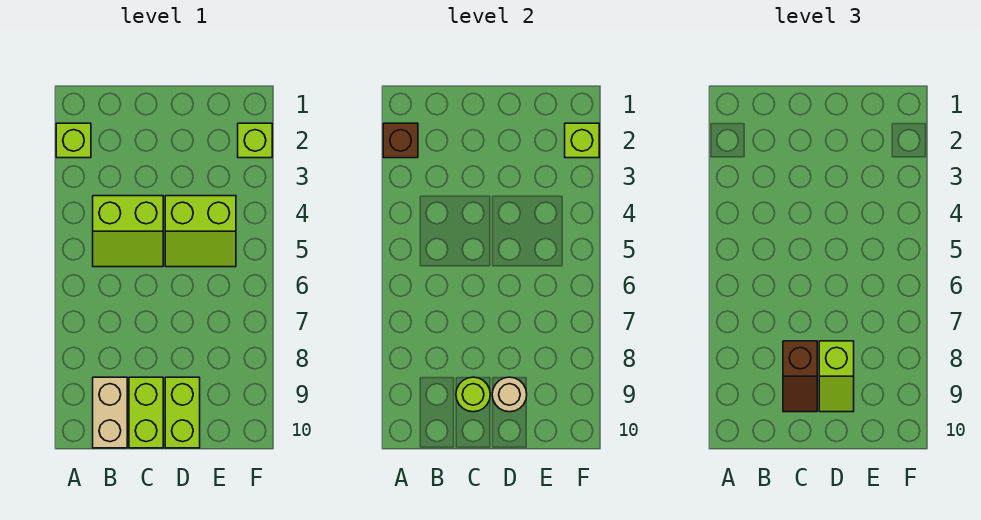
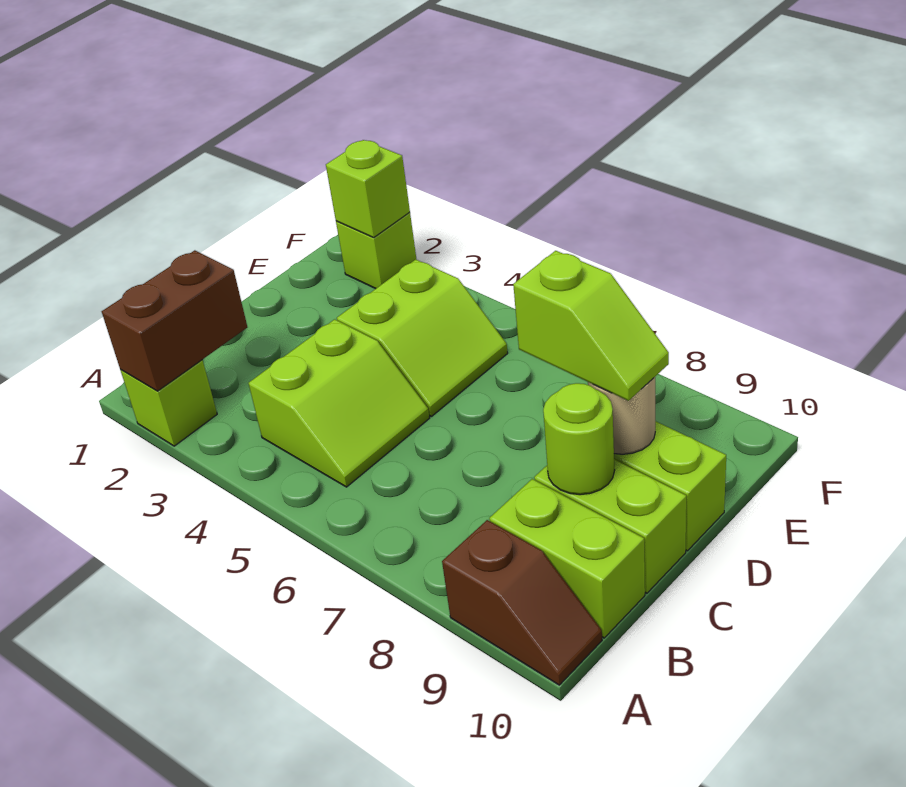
brown brick A2 level 2 -> brown brick A2:B2 level 2
tan brick B9:B10 level 1 -> lime brick B9:B10 level 1
brown slope C8:C9 level 3 top 8 -> brown slope A9:A10 level 1 top 9

